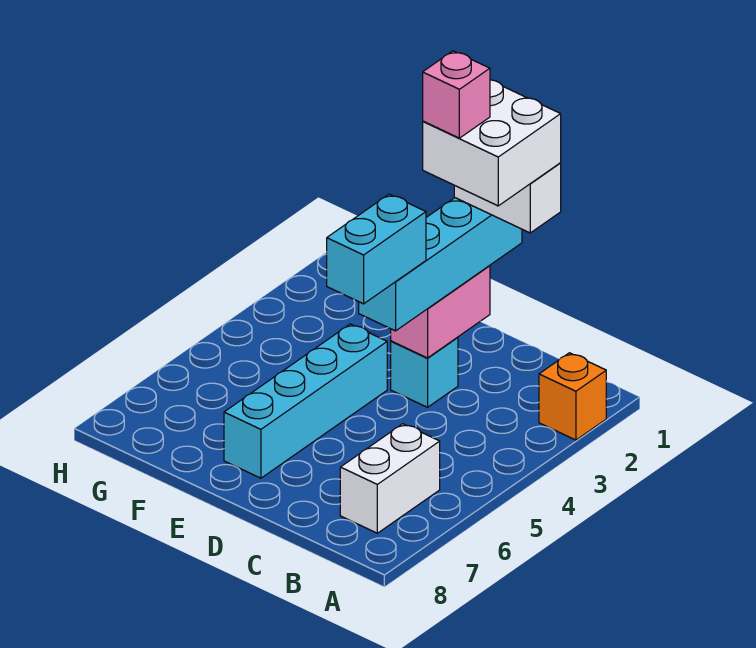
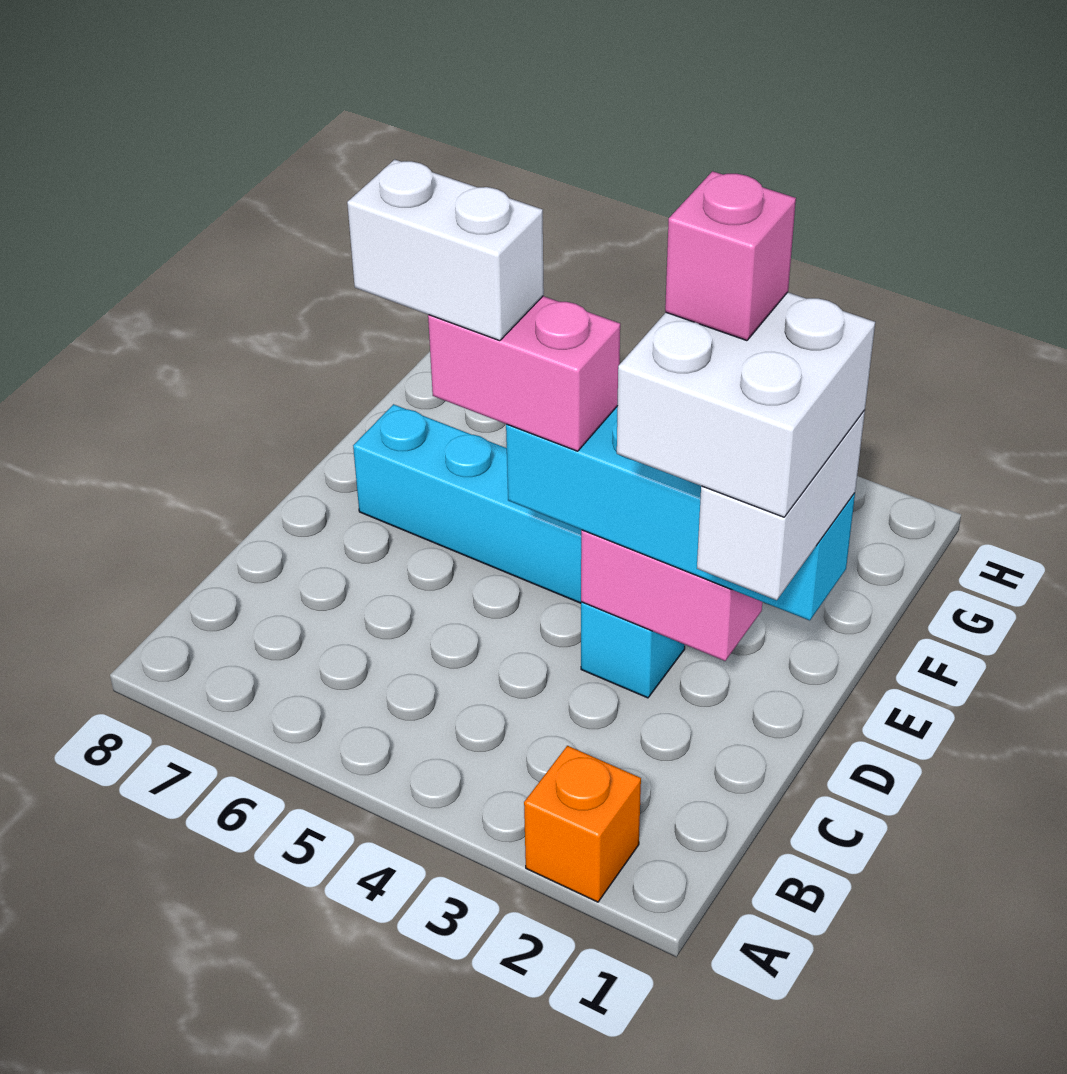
white brick B6:B7 level 1 -> white brick D5:D6 level 5
cyan brick D4:D5 level 4 -> pink brick D4:D5 level 4

